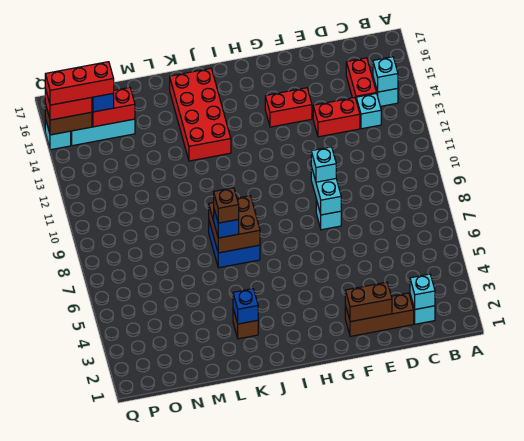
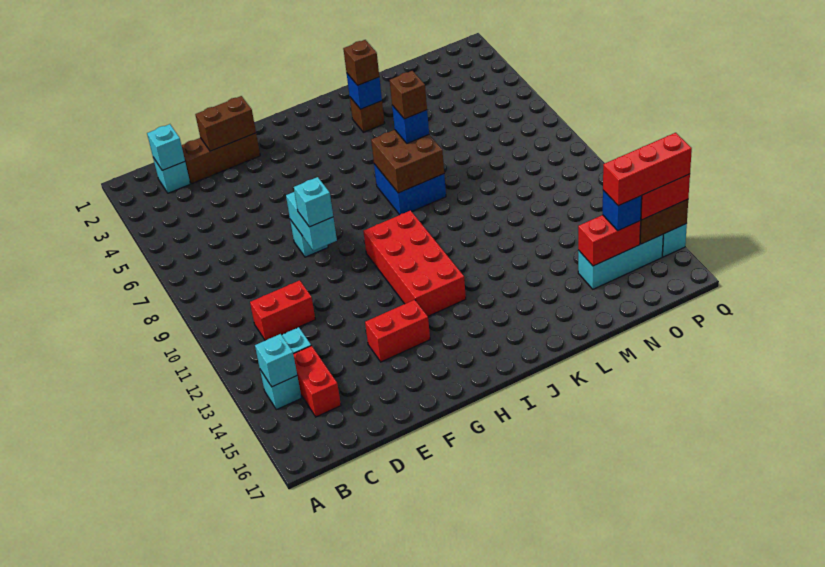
red brick D13:E13 level 1 -> red brick C11:D11 level 1
red brick J13:K16 level 1 -> red brick H10:I13 level 1
none -> brown brick K3 level 3

